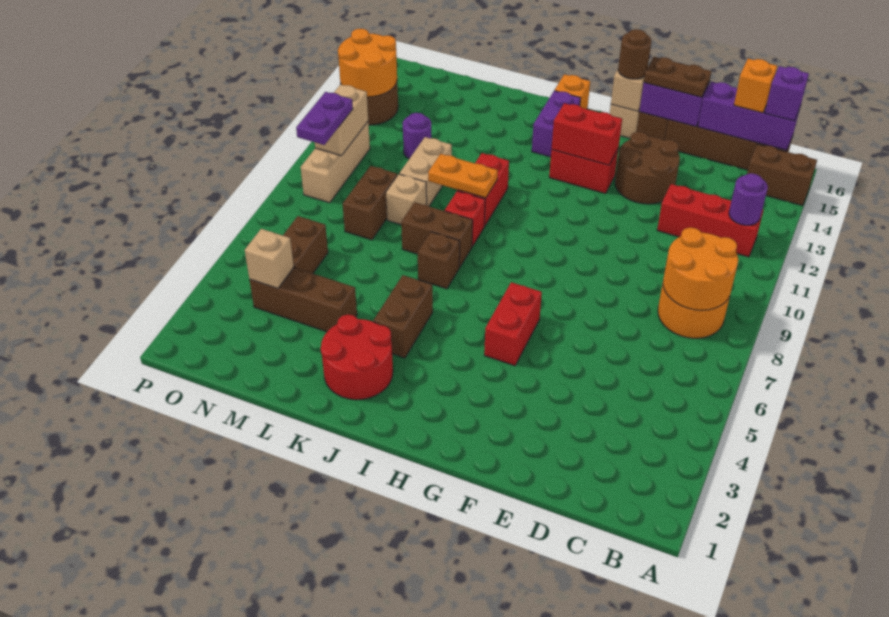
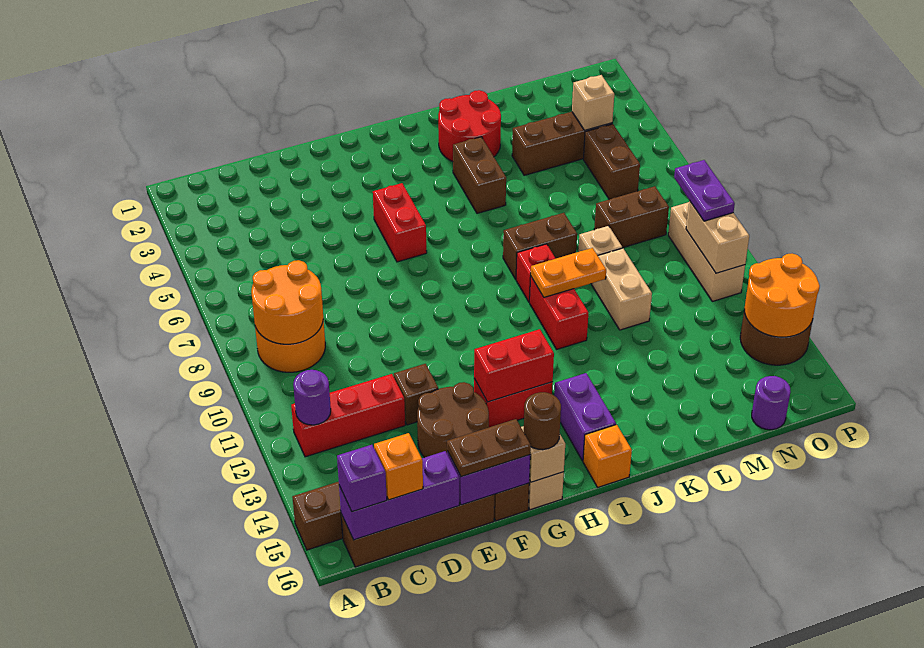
brown brick J7 level 1 -> brown brick E12 level 1
brown brick M8:M9 level 1 -> brown brick M8:N8 level 1
purple round brick M12 level 1 -> purple round brick N16 level 1

